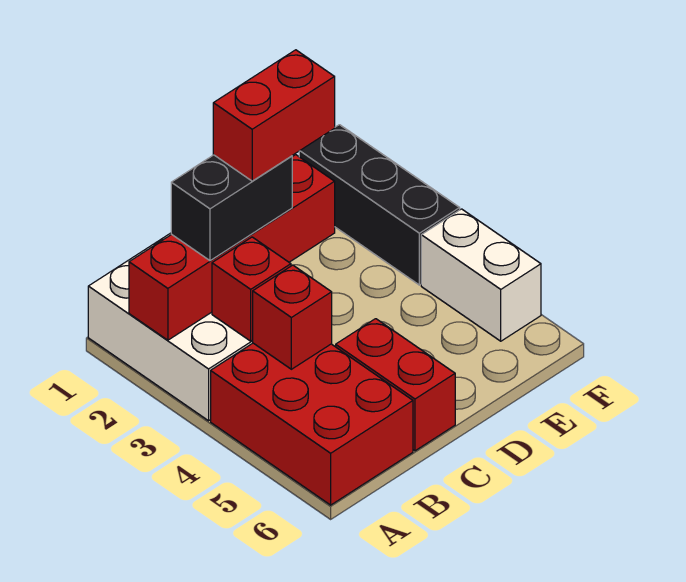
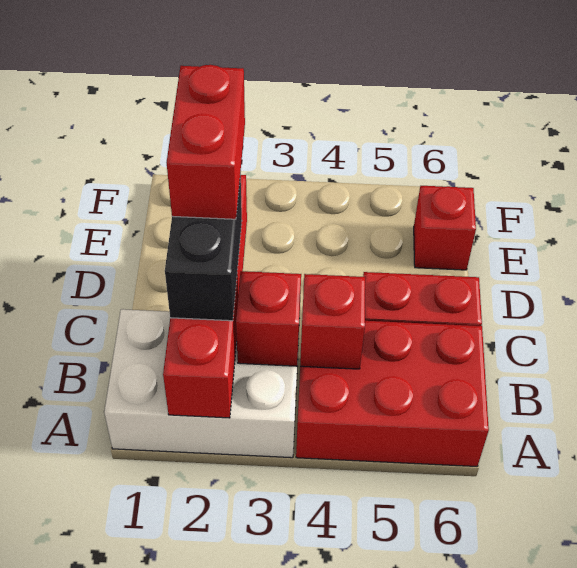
none -> red brick E6 level 1
black brick F1:F3 level 1 -> none
white brick F4:F5 level 1 -> none

